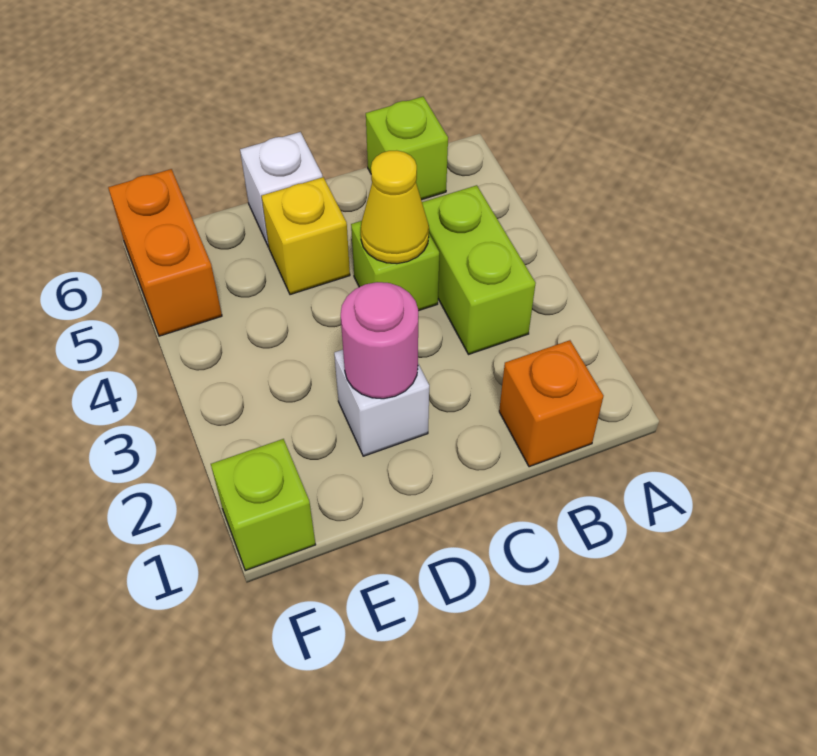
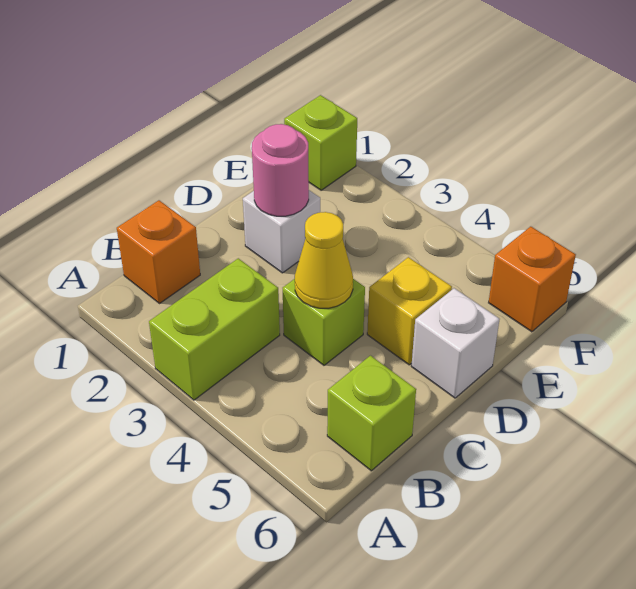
lime brick B3:B4 level 1 -> lime brick A3:B3 level 1
orange brick F5:F6 level 1 -> orange brick F6 level 1

